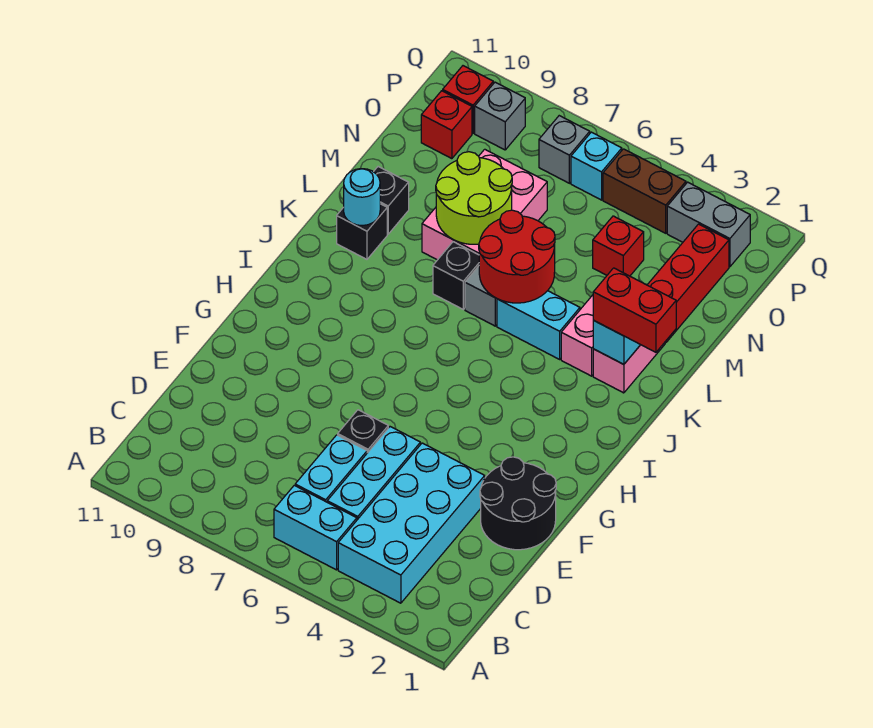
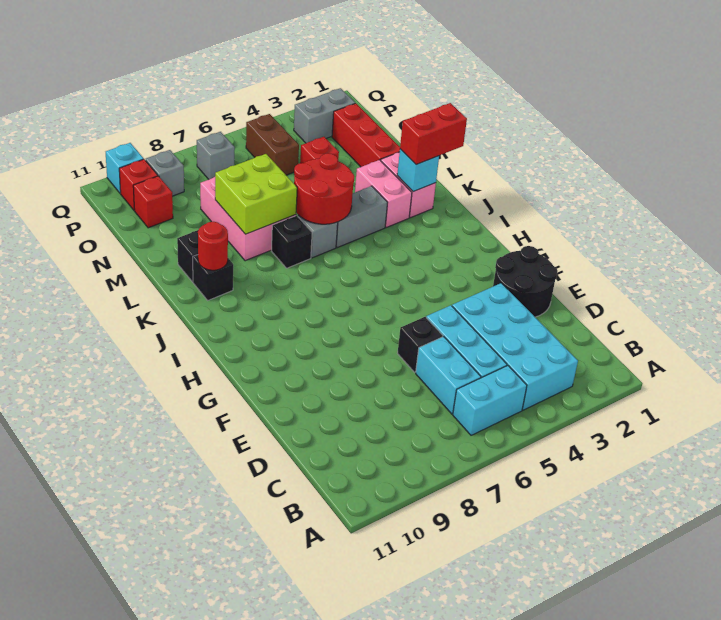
cyan brick K4:K5 level 1 -> grey brick K4:K5 level 1
cyan round brick K10 level 2 -> red round brick K10 level 2
lime round brick L7:M8 level 2 -> lime brick L7:M8 level 2
brown brick P4:P5 level 1 -> brown brick O5:P5 level 1
cyan brick P6 level 1 -> cyan brick Q10 level 1

